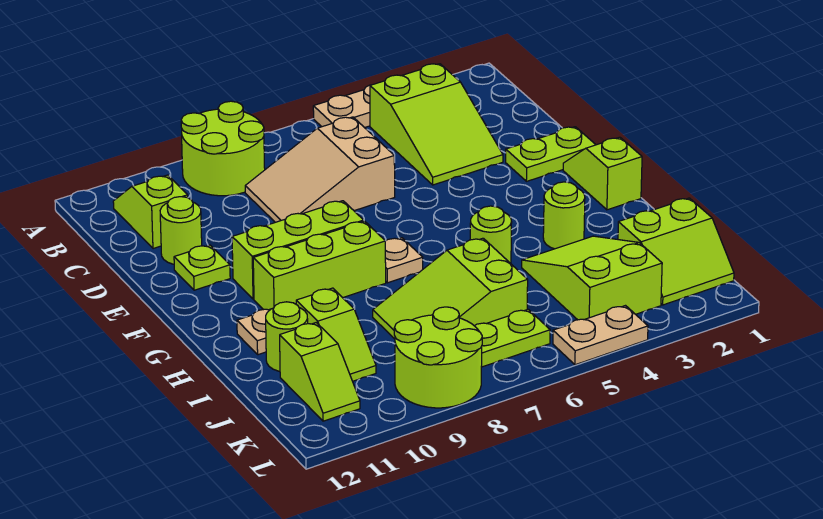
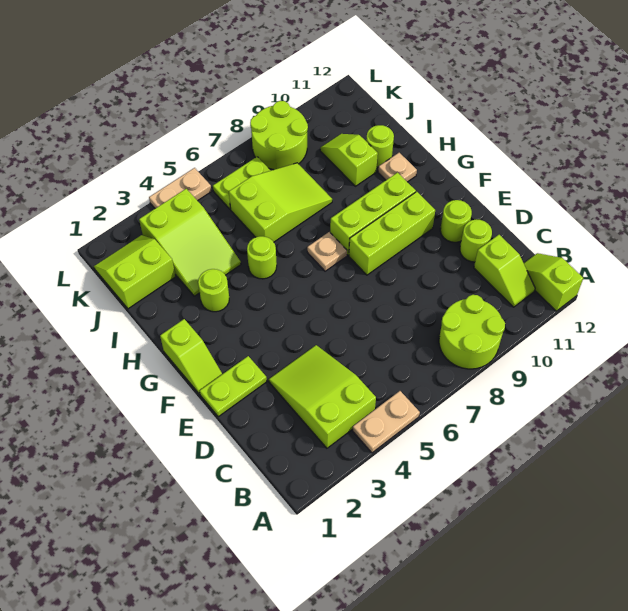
tan slope C6:D8 level 1 top 6 -> none
lime plate E11 level 1 -> lime round brick E11 level 1
lime slope J11:K11 level 1 top J -> lime slope A12:B12 level 1 top A

